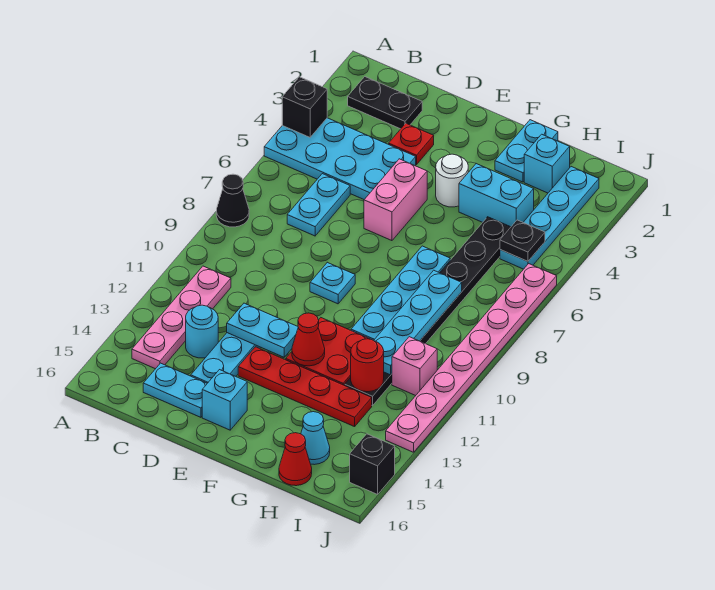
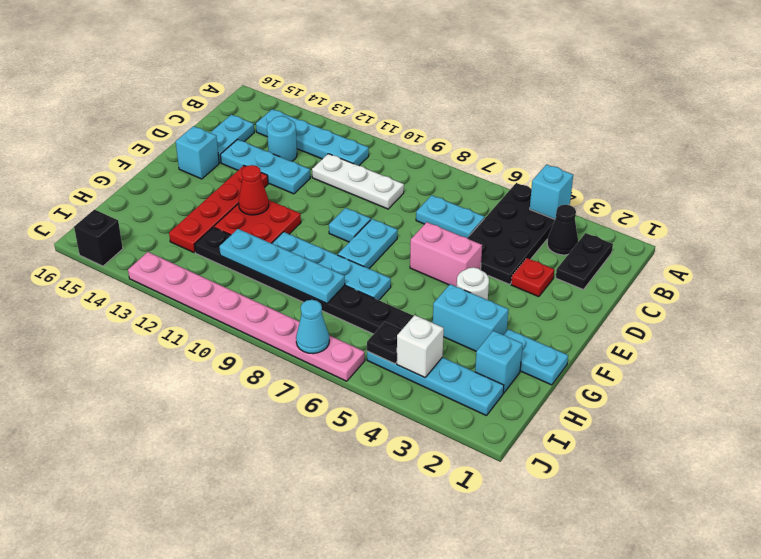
cyan plate A4:D5 level 1 -> black plate A4:D5 level 1
black brick A4 level 2 -> cyan brick A4 level 2
black cone A8 level 1 -> black cone B3 level 1
pink plate B11:B14 level 1 -> cyan plate B11:B14 level 1
none -> white plate C9:C11 level 1
cyan plate D12:E12 level 2 -> cyan plate E8:F8 level 1
cyan brick G4:H4 level 1 -> cyan brick G3:G4 level 1
red round brick H12 level 2 -> none
cyan cone H15 level 1 -> cyan cone J7 level 2
red cone H16 level 1 -> none
none -> white brick I4 level 2
pink brick I11 level 1 -> none

